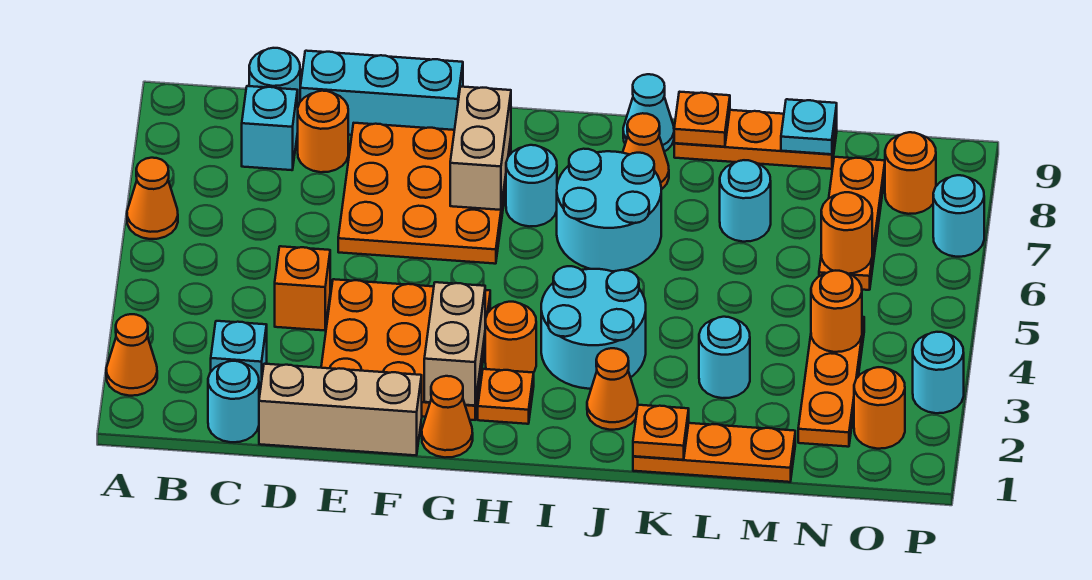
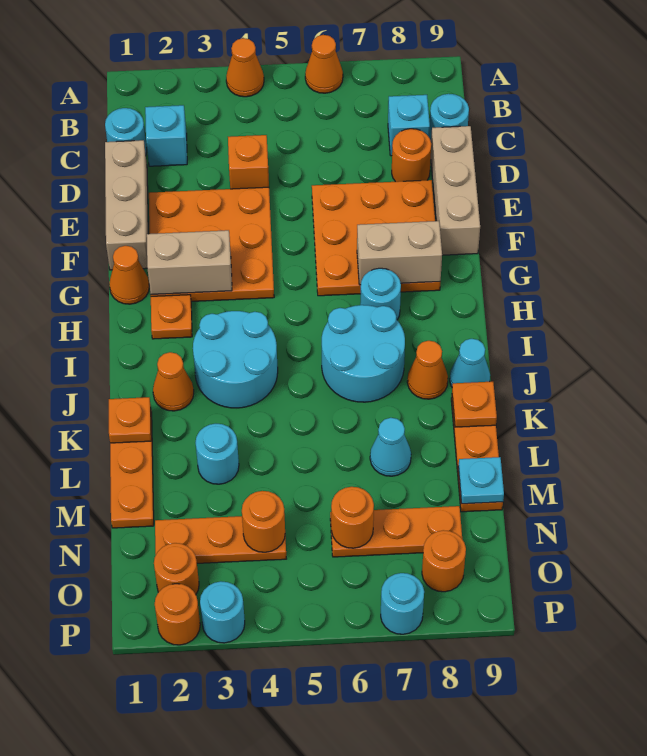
orange cone A2 level 1 -> orange cone A4 level 1
cyan brick D9:F9 level 1 -> tan brick D9:F9 level 1
orange round brick H3 level 1 -> orange round brick P2 level 1
cyan round brick L7 level 1 -> cyan cone L7 level 1

